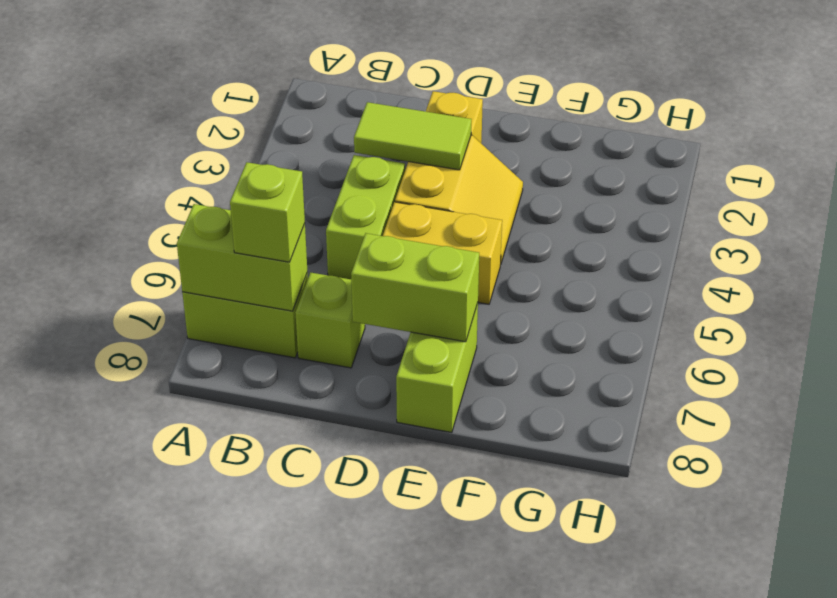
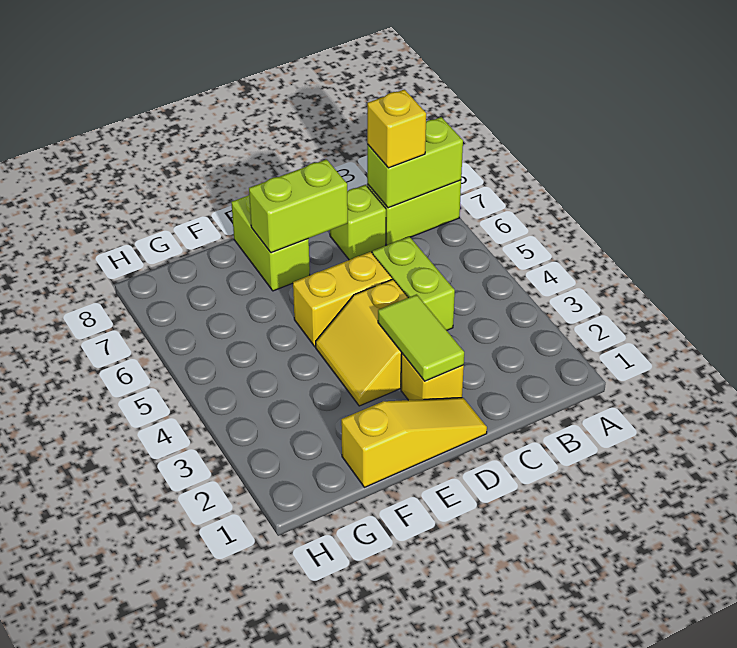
lime brick B7 level 3 -> yellow brick B7 level 3
lime tile C3:D3 level 2 -> lime tile D2:D3 level 2
none -> yellow slope D1:F1 level 1 top F

